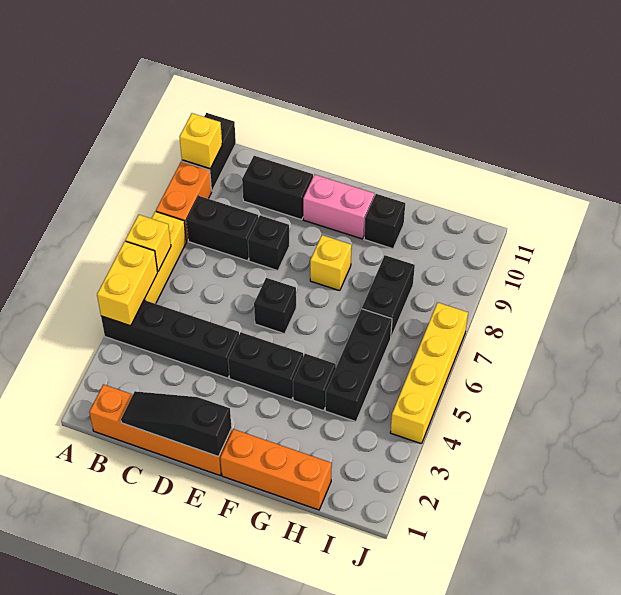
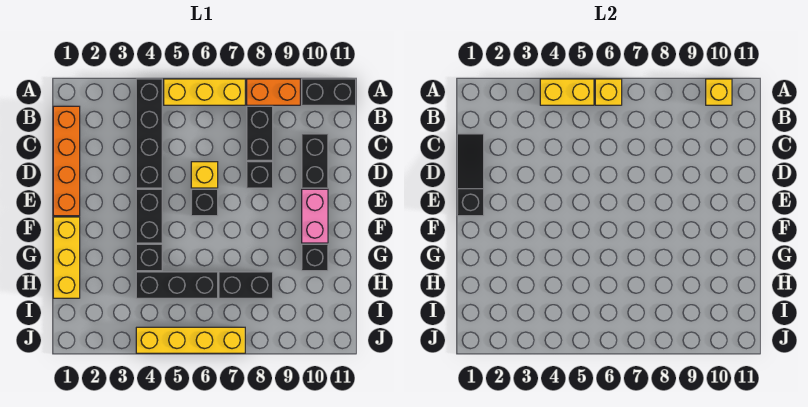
orange brick F1:H1 level 1 -> yellow brick F1:H1 level 1
yellow brick F8 level 1 -> yellow brick D6 level 1

